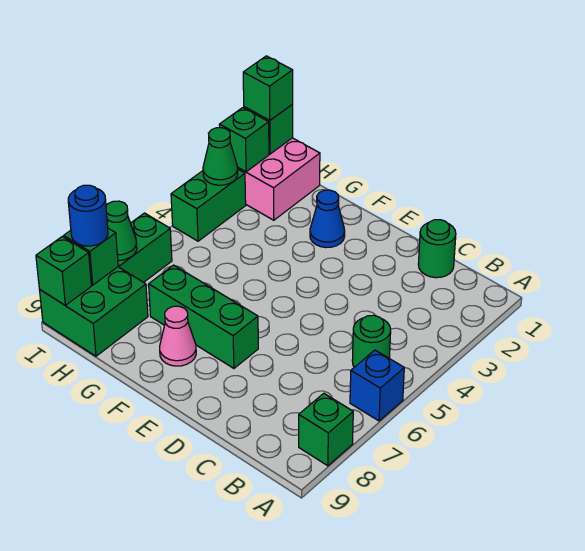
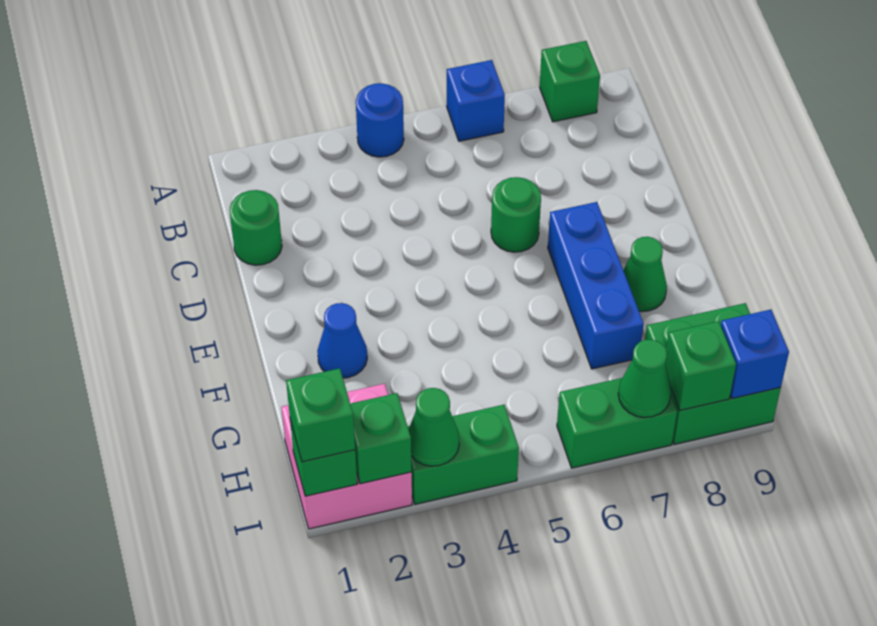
green round brick B5 level 1 -> green round brick D6 level 1
green brick E7:G7 level 1 -> blue brick E7:G7 level 1
pink cone F8 level 1 -> green cone F8 level 1
blue round brick I8 level 3 -> blue round brick A4 level 1
green brick I9 level 2 -> blue brick I9 level 2

